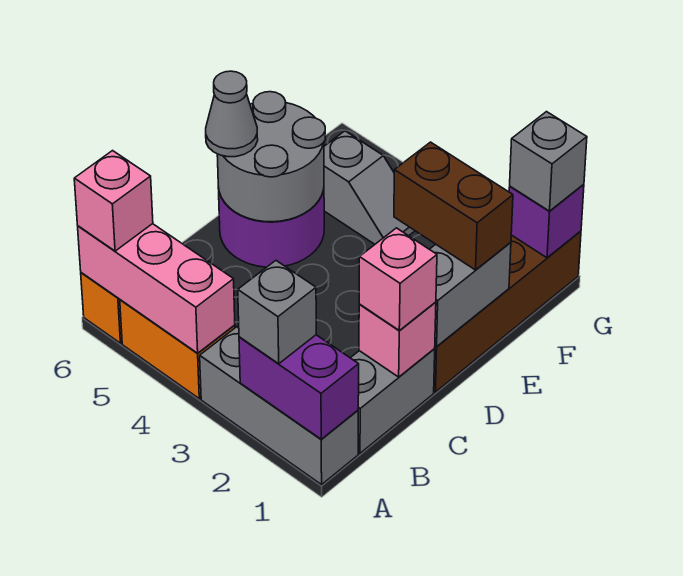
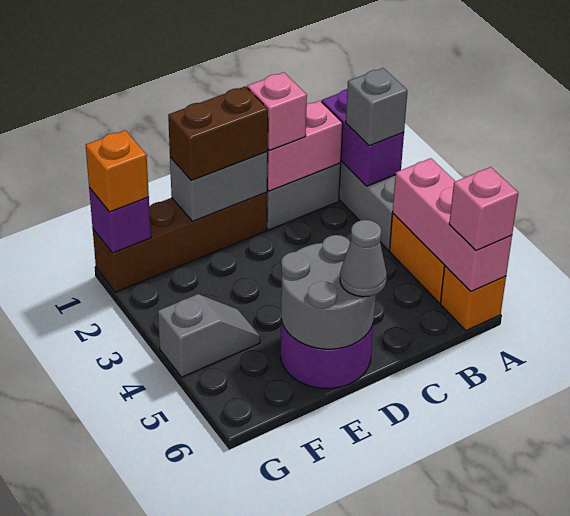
pink brick C1 level 2 -> pink brick B1:C1 level 2
brown brick E1:E2 level 3 -> brown brick D1:E1 level 3
grey slope F4:F5 level 1 top 5 -> grey slope F4:G4 level 1 top G
grey brick G1 level 3 -> orange brick G1 level 3

